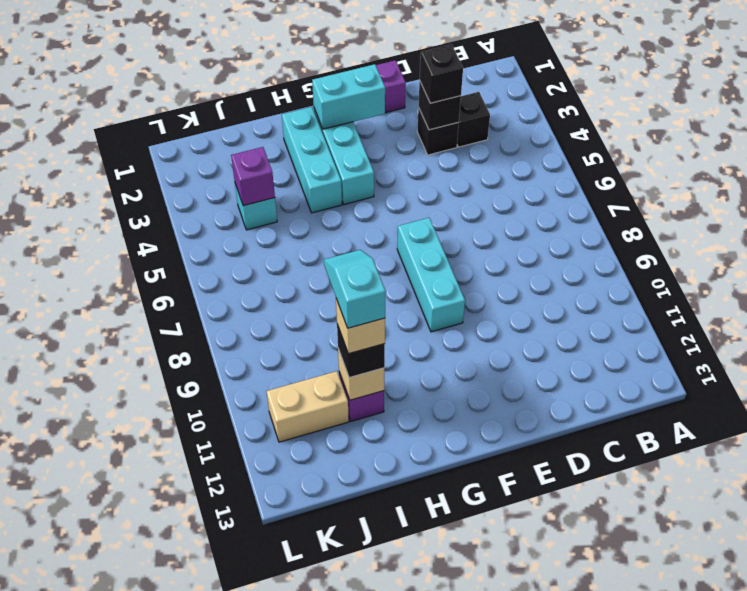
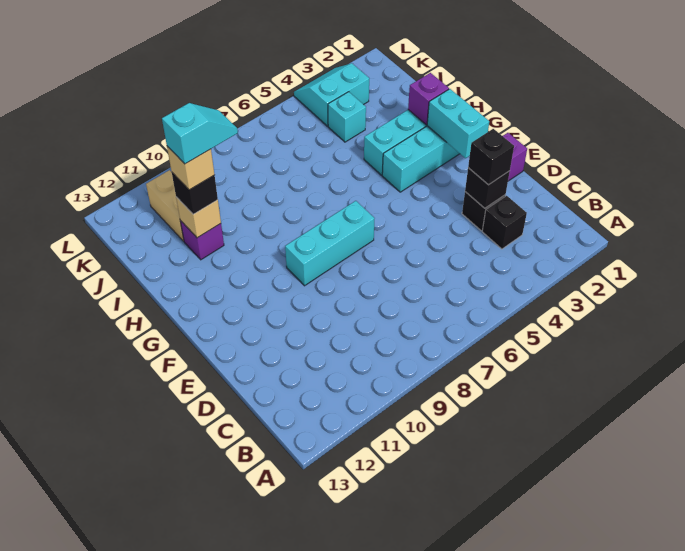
purple brick J4 level 2 -> purple brick H2 level 2
none -> cyan slope K3:L4 level 1 top K

